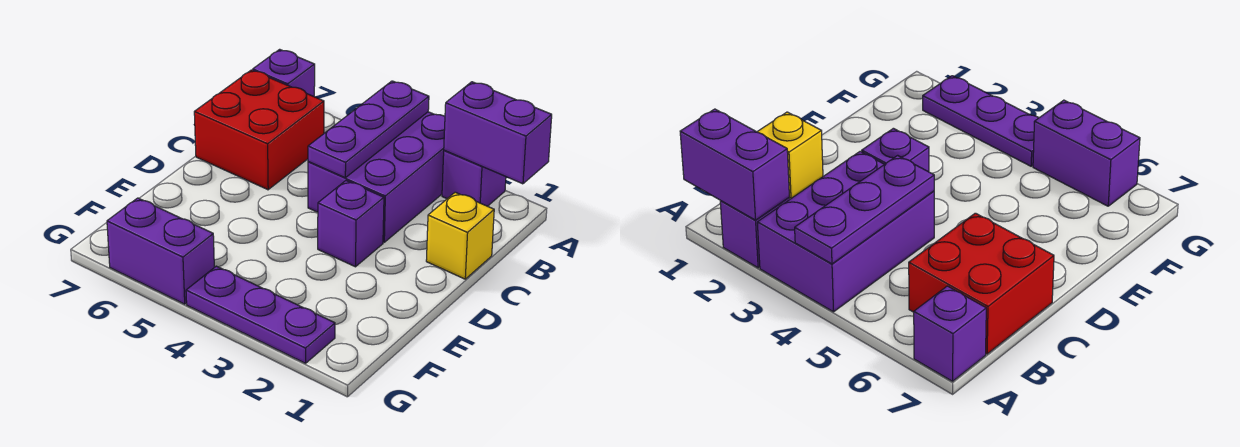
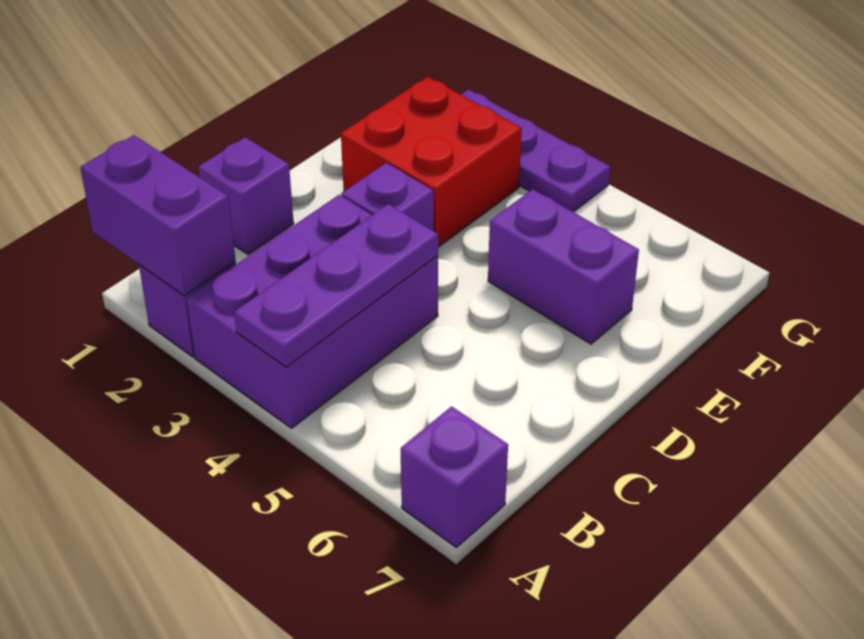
red brick B6:C7 level 1 -> red brick E2:F3 level 1
yellow brick C1 level 1 -> purple brick C1 level 1
purple brick G5:G6 level 1 -> purple brick E5:E6 level 1

